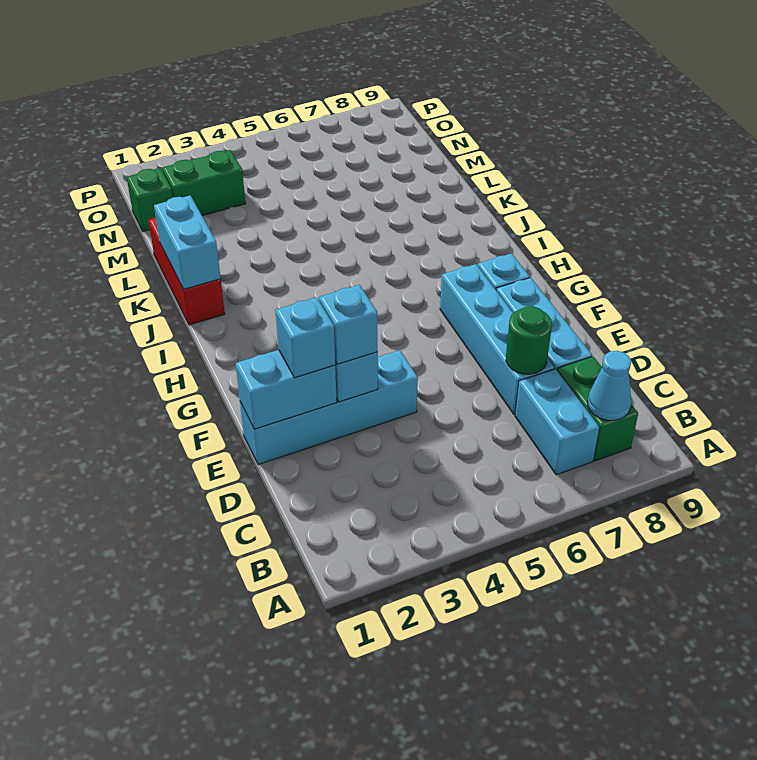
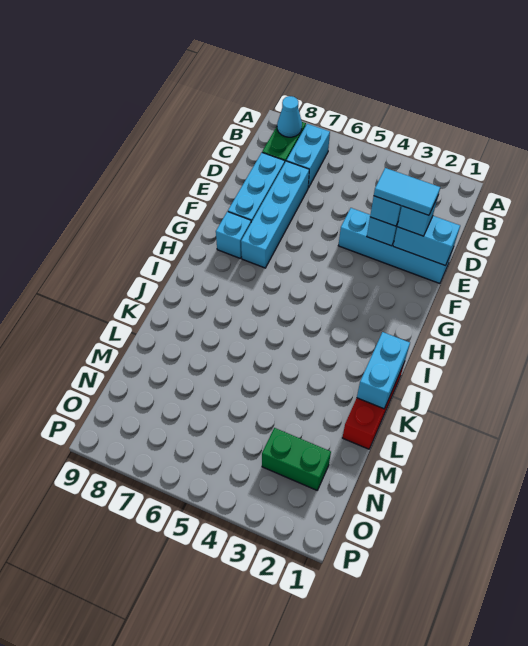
green round brick D7 level 2 -> none
none -> cyan tile E2:E3 level 4
green brick N1 level 1 -> none

